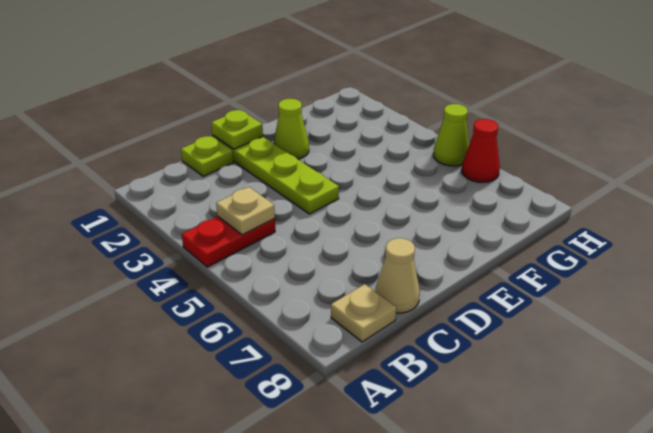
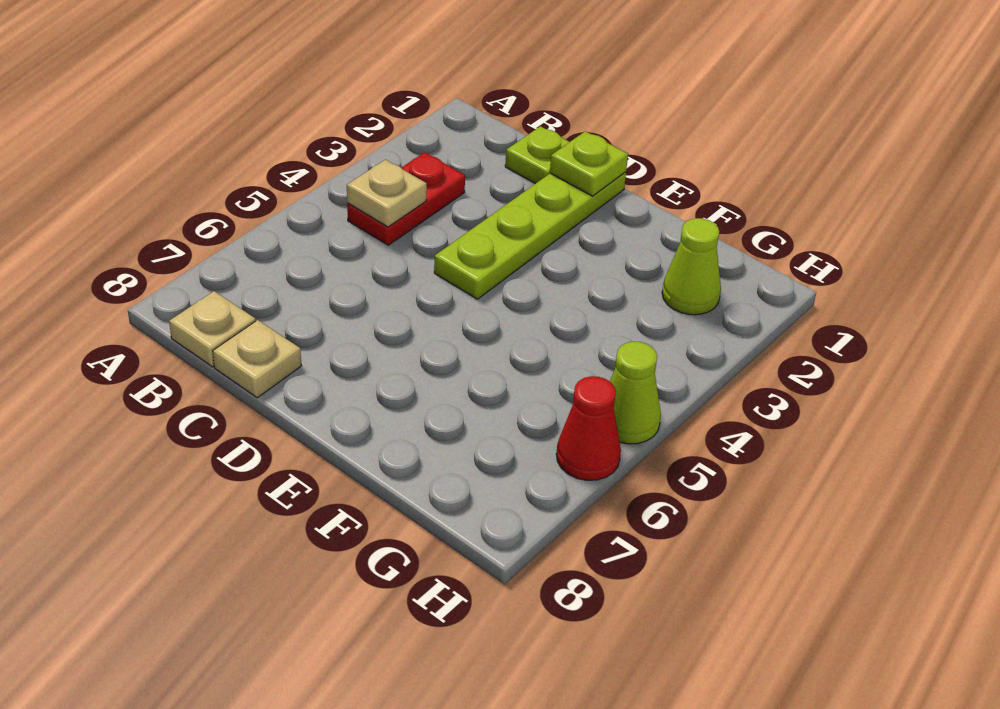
red plate A4:B4 level 1 -> red plate B3:B4 level 1
tan cone C8 level 1 -> tan plate C8 level 1
lime cone E2 level 1 -> lime cone G2 level 1

